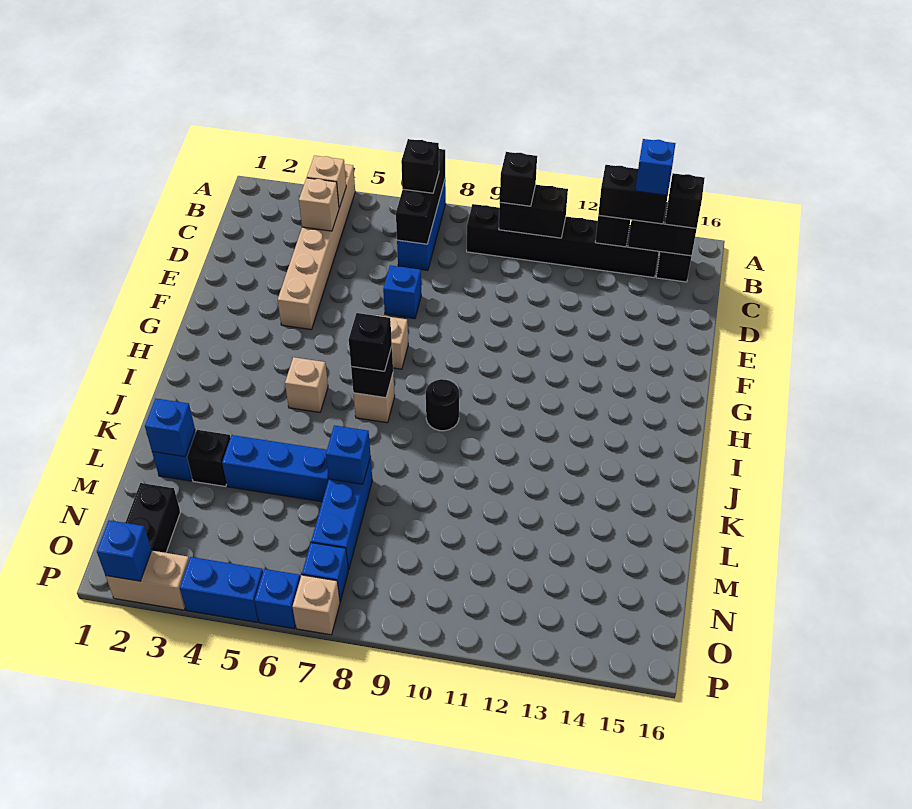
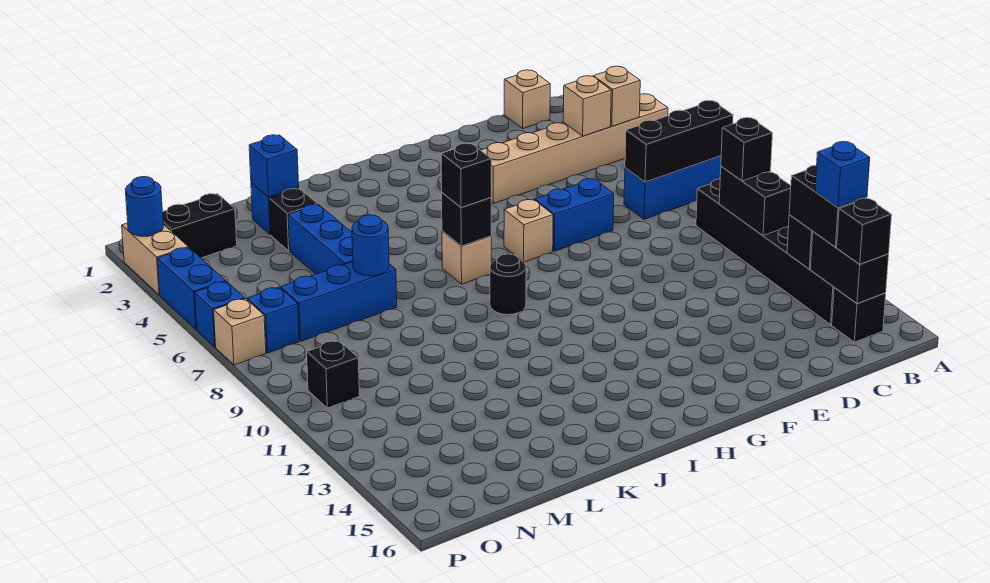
black brick B7 level 3 -> black brick O10 level 1
blue brick E7 level 1 -> blue brick E7:F7 level 1
tan brick I5 level 1 -> tan brick C1 level 1
blue brick L7 level 2 -> blue round brick L7 level 2
blue brick P2 level 2 -> blue round brick P2 level 2

